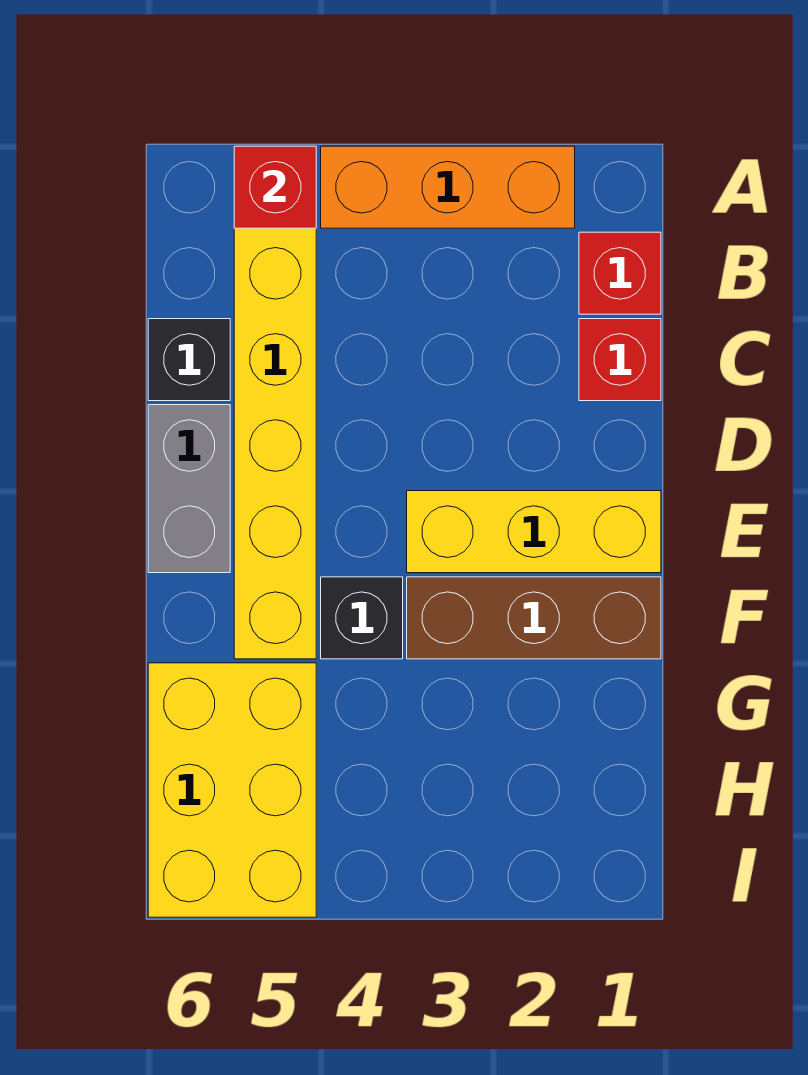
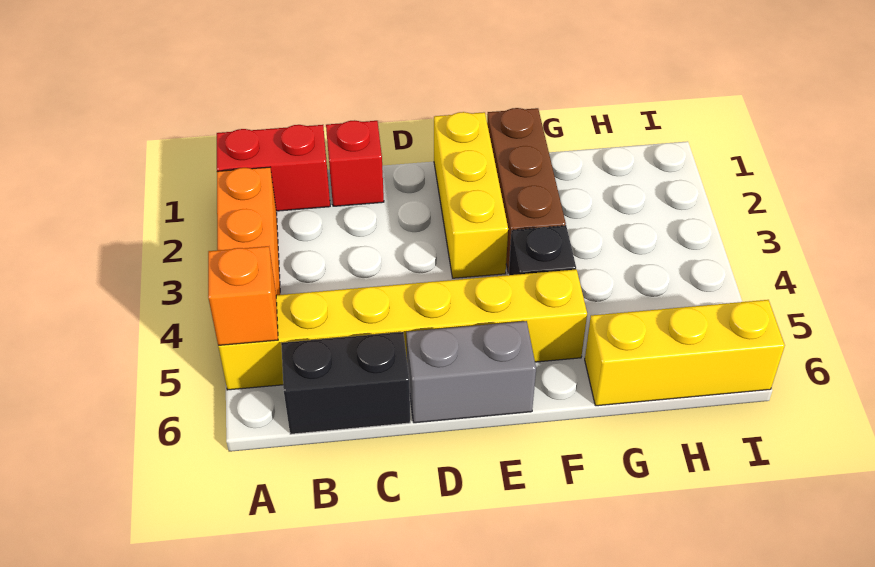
red brick A5 level 2 -> orange brick A5 level 2
red brick B1 level 1 -> red brick A1:B1 level 1
black brick C6 level 1 -> black brick B6:C6 level 1
yellow brick G5:I6 level 1 -> yellow brick G6:I6 level 1

